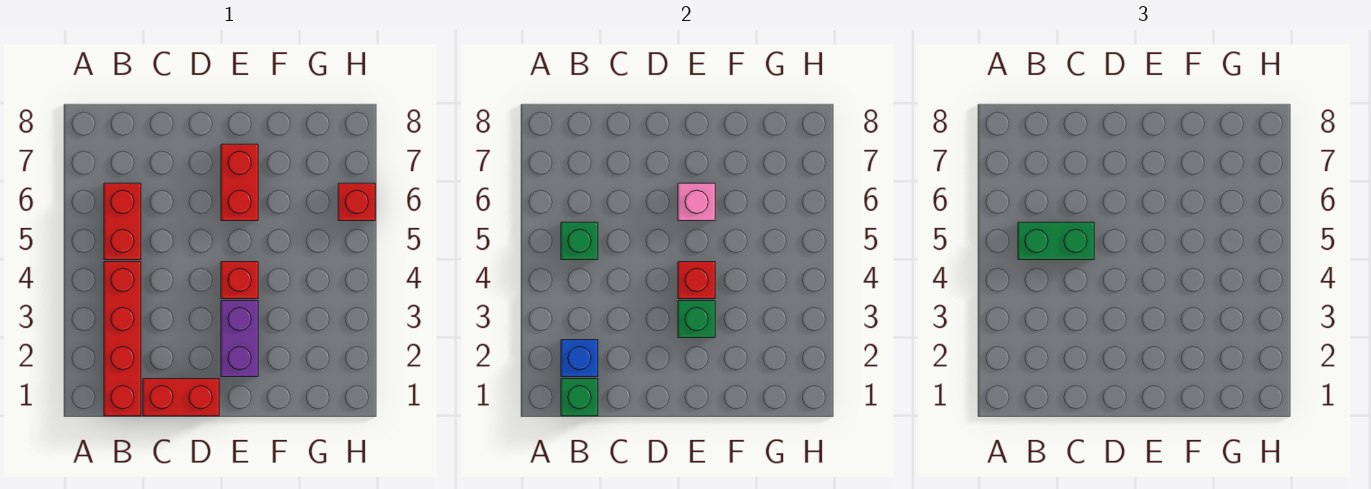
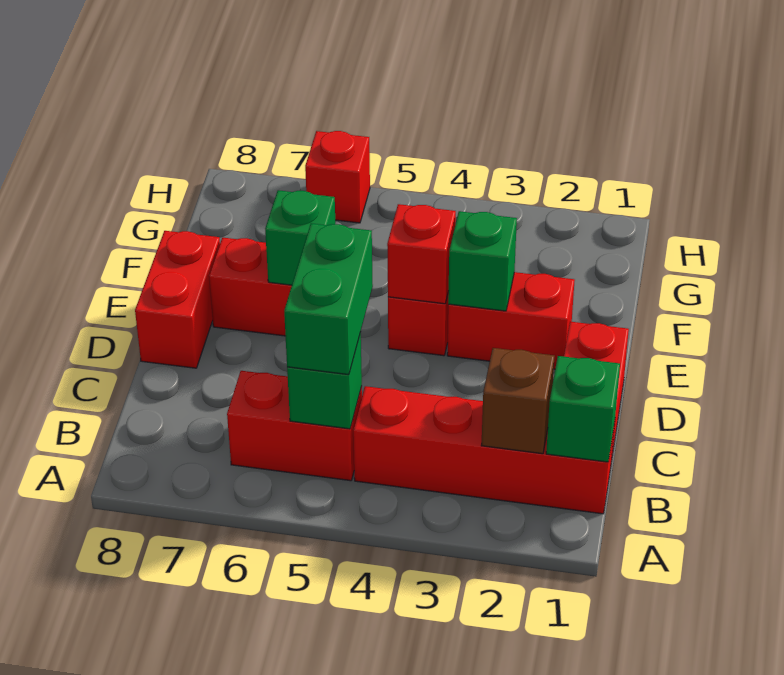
blue brick B2 level 2 -> brown brick B2 level 2
none -> red brick D8:E8 level 1
purple brick E2:E3 level 1 -> red brick E2:E3 level 1
pink brick E6 level 2 -> green brick E6 level 2

